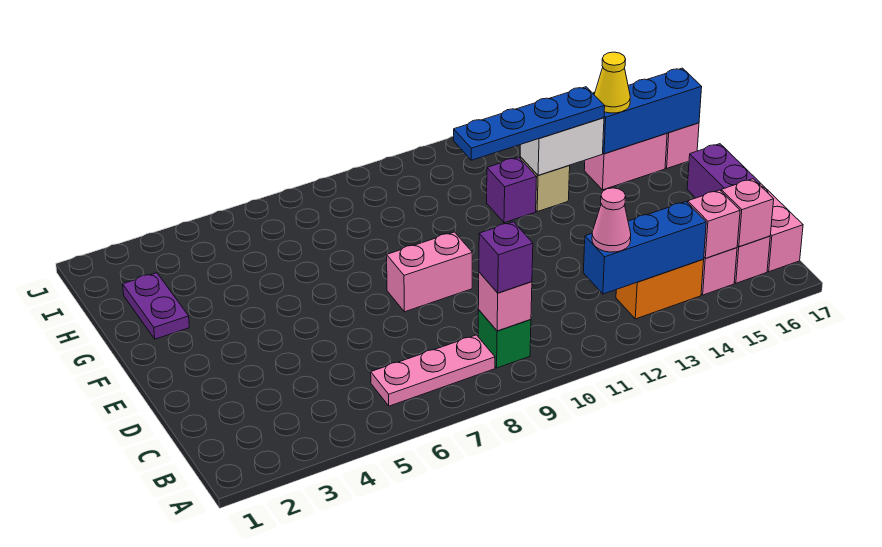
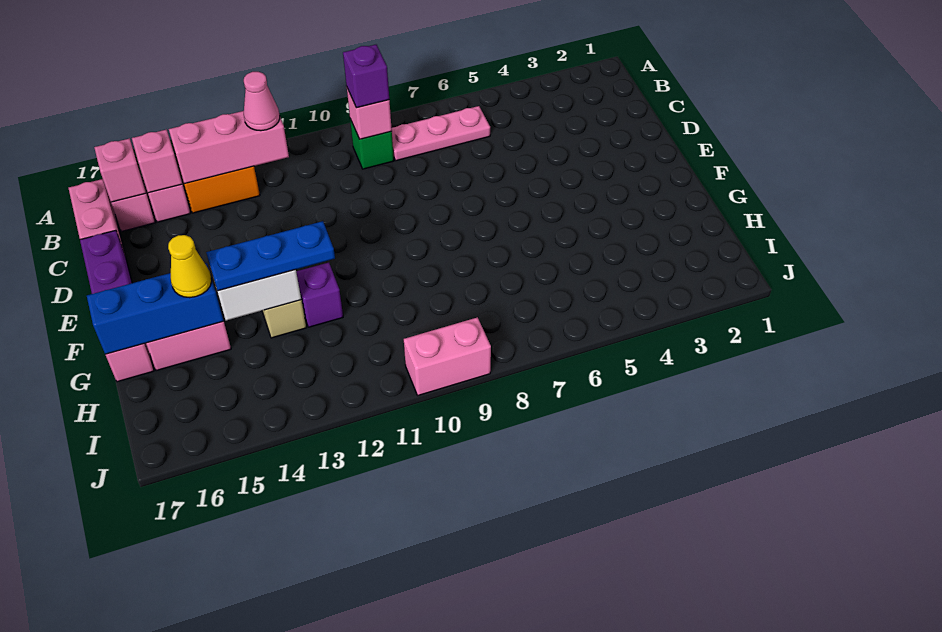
blue brick B12:B14 level 2 -> pink brick B12:B14 level 2
pink brick E8:E9 level 1 -> pink brick J9:J10 level 1
purple plate G2:H2 level 1 -> none
blue plate G11:G14 level 3 -> blue plate G12:G14 level 3

